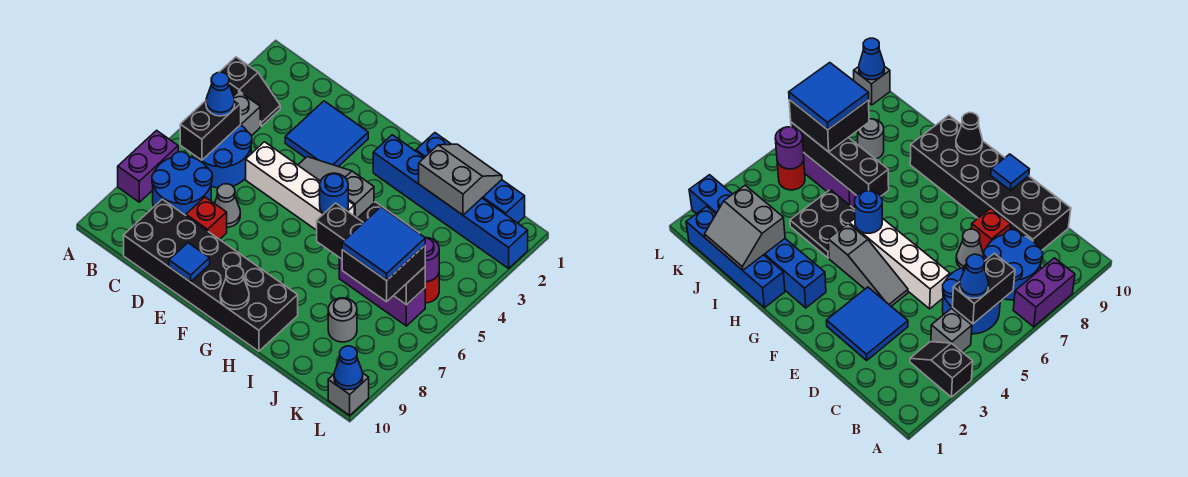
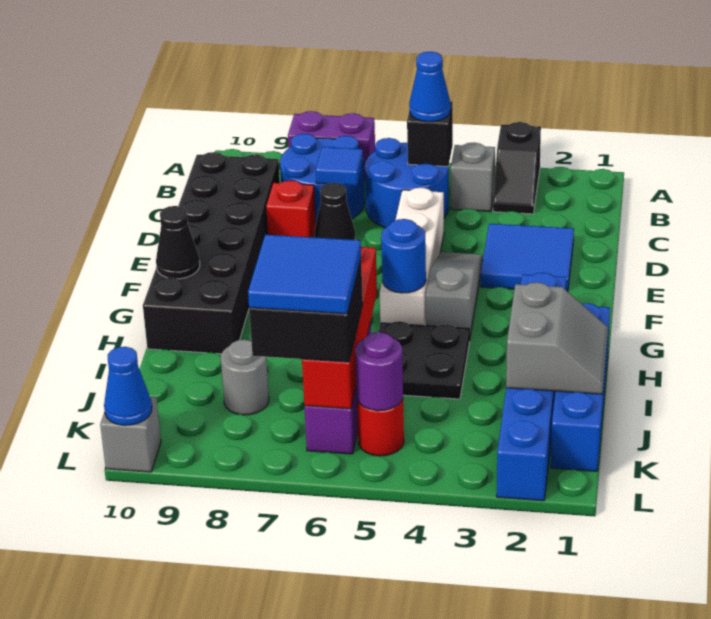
black brick B5:B6 level 2 -> black brick B5 level 2
grey cone D7 level 1 -> black cone D7 level 1
blue tile E10 level 2 -> blue tile C7 level 2
black brick H6:K6 level 2 -> red brick H6:K6 level 2

